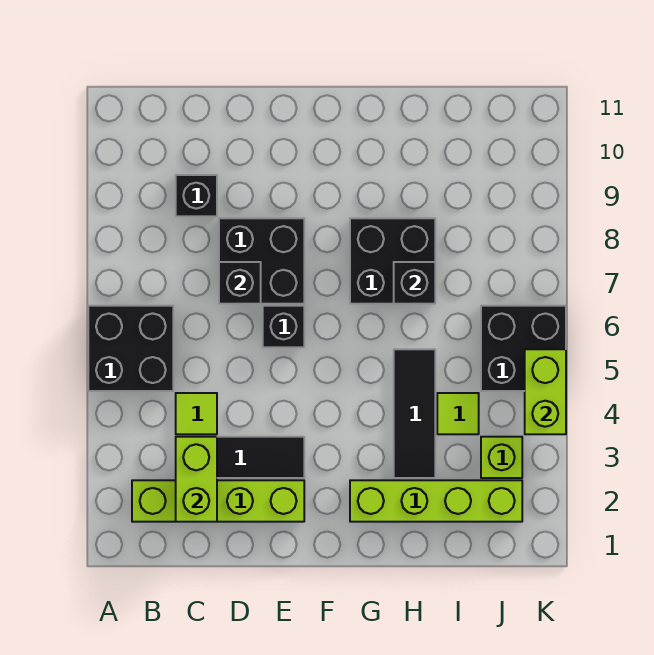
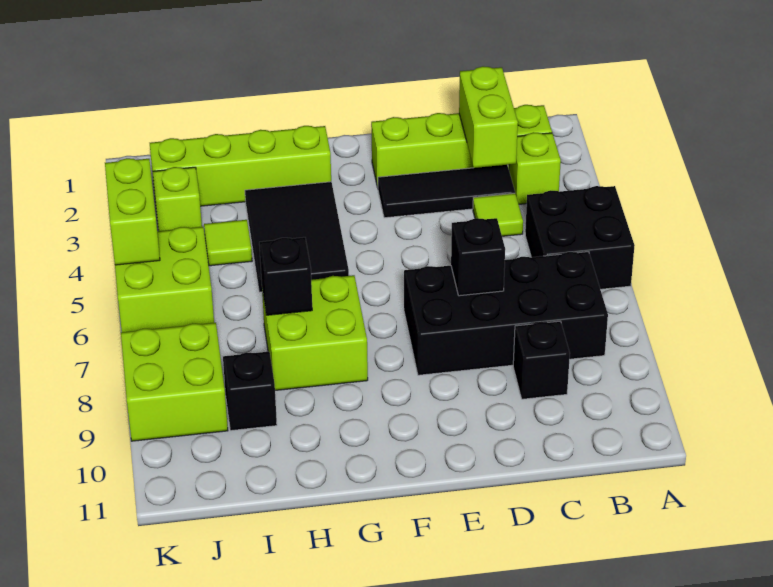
none -> lime brick B3 level 1
black brick D7:E8 level 1 -> black brick B7:E8 level 1
black brick E6 level 1 -> black brick I9 level 1
black brick G7:H8 level 1 -> lime brick G7:H8 level 1
black tile H3:H5 level 1 -> black tile G3:H5 level 1
black brick J5:K6 level 1 -> lime brick J5:K6 level 1
none -> lime brick J8:K9 level 1

